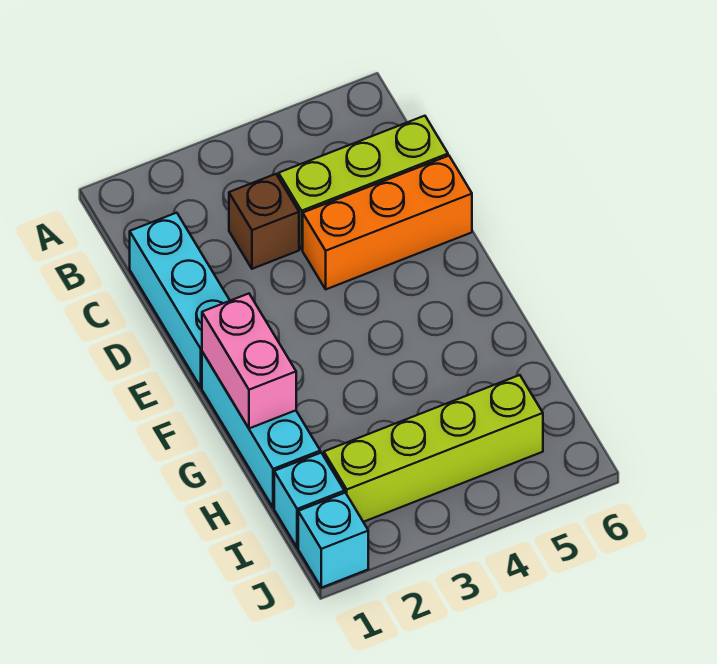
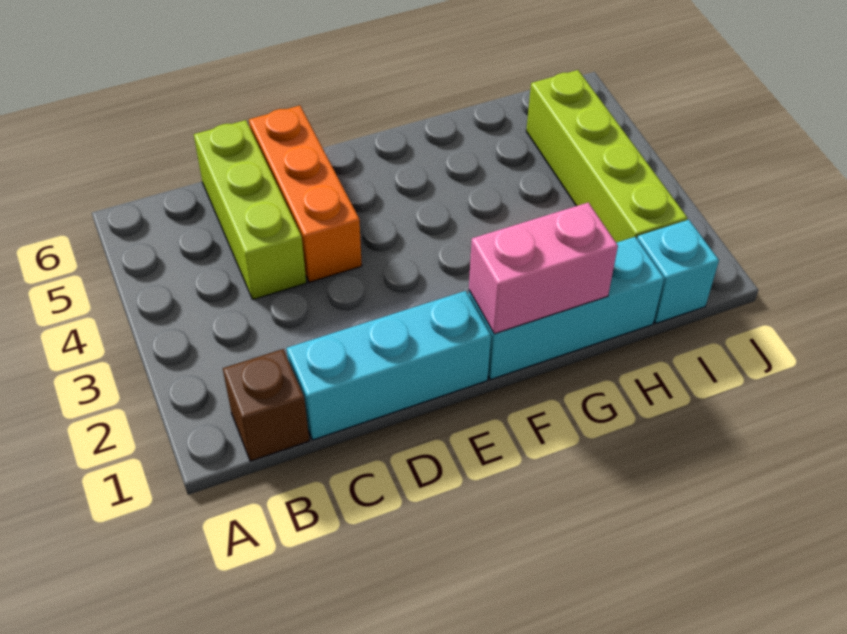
brown brick C3 level 1 -> brown brick B1 level 1
cyan brick J1 level 1 -> none

